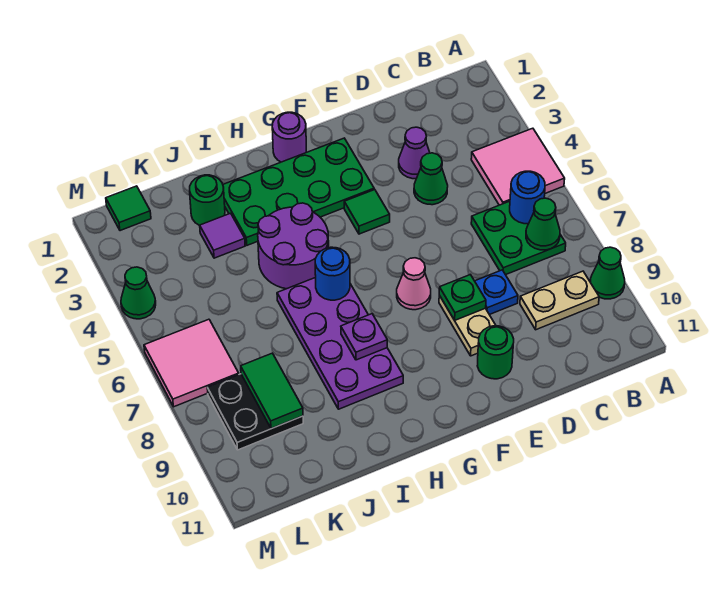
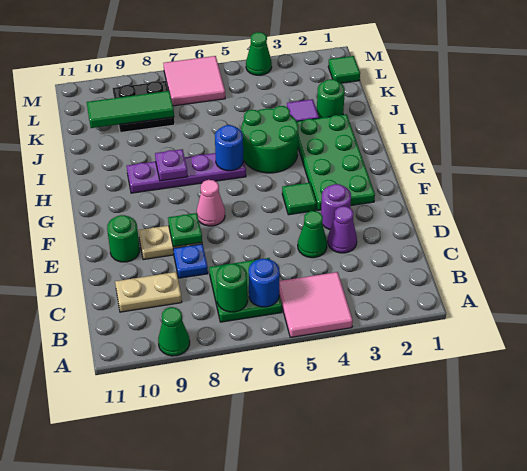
green cone B7 level 2 -> green round brick B7 level 2
tan plate B9:C9 level 1 -> tan plate C9:C10 level 1
purple round brick G1 level 1 -> purple round brick E3 level 1
purple round brick H4:I5 level 1 -> green round brick H4:I5 level 1
purple plate H6:I9 level 1 -> purple plate H6:H9 level 1
green tile K8:K9 level 2 -> green tile K8:K10 level 2

